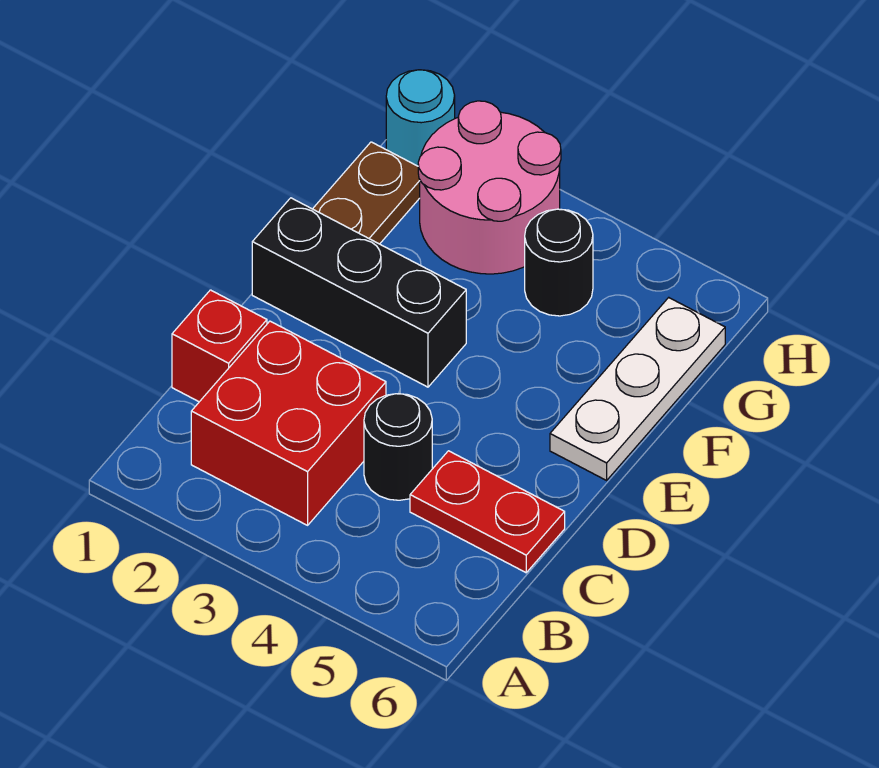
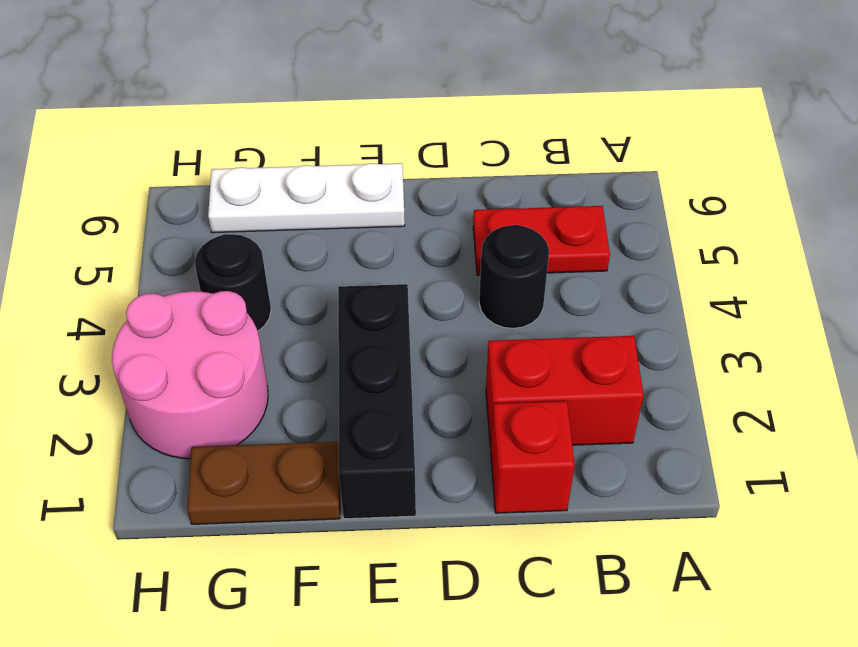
red brick B2:C3 level 1 -> red brick B2:C2 level 1
red plate C5:C6 level 1 -> red plate B5:C5 level 1
cyan round brick H1 level 1 -> none

